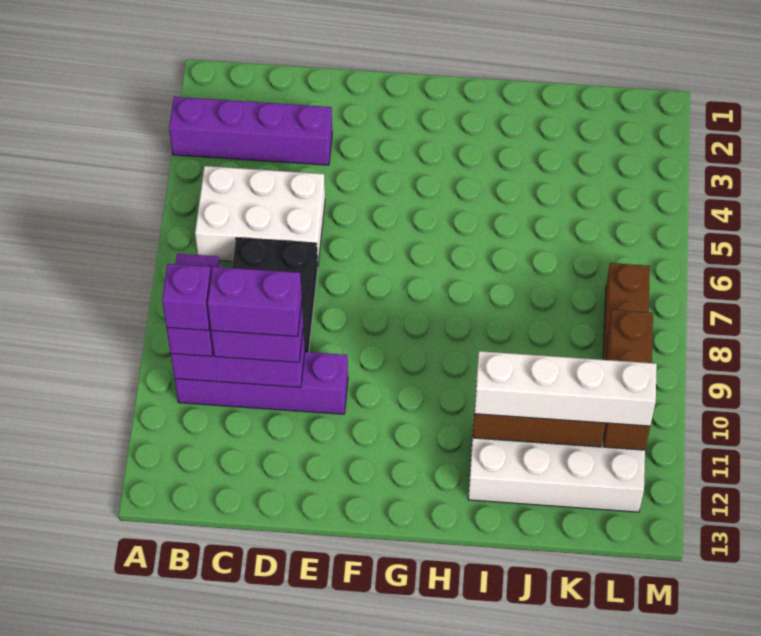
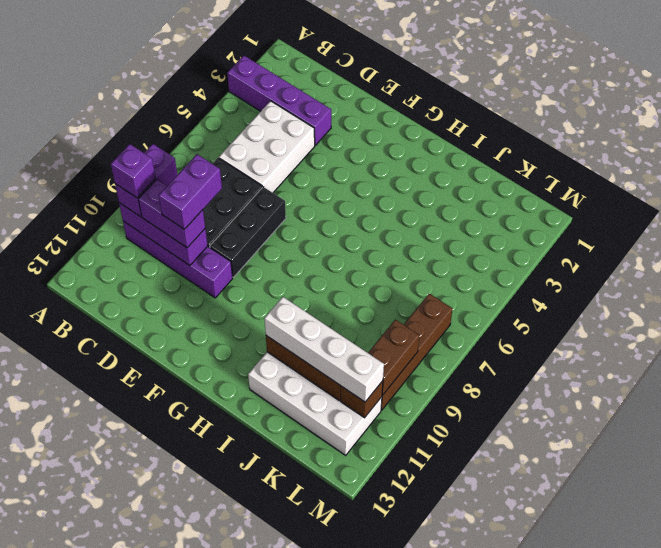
white brick B5:D6 level 1 -> white brick C4:D6 level 1
purple brick C10:D10 level 4 -> purple brick D9:D10 level 4
none -> black brick E7:E9 level 1

